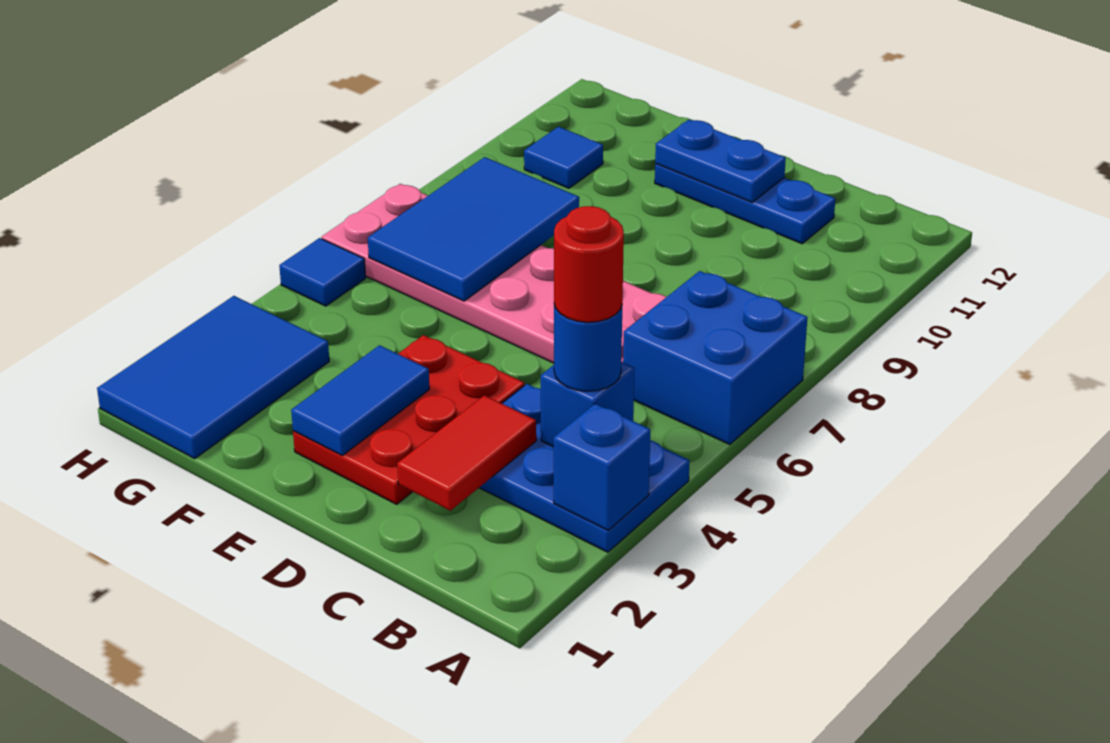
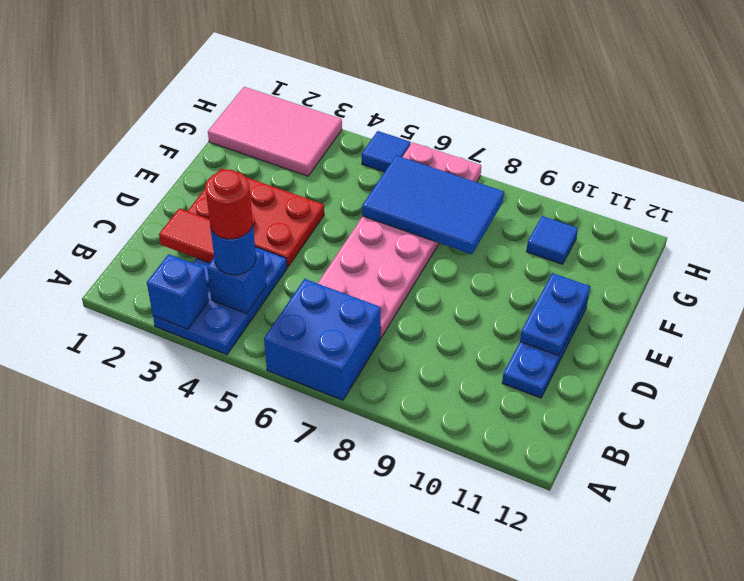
blue tile E2:E3 level 2 -> none
blue tile G1:H3 level 1 -> pink tile G1:H3 level 1

